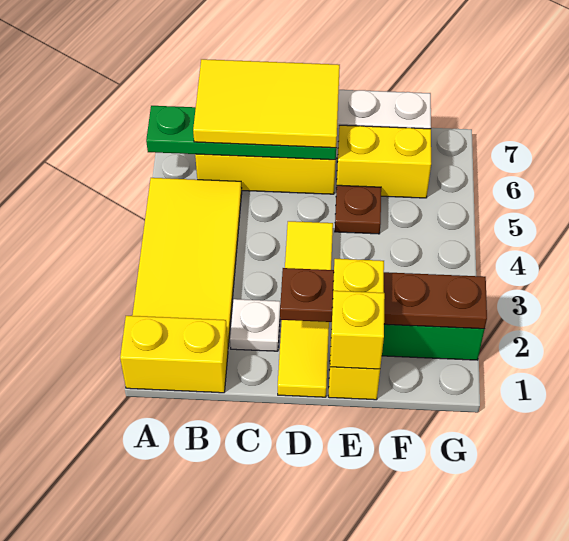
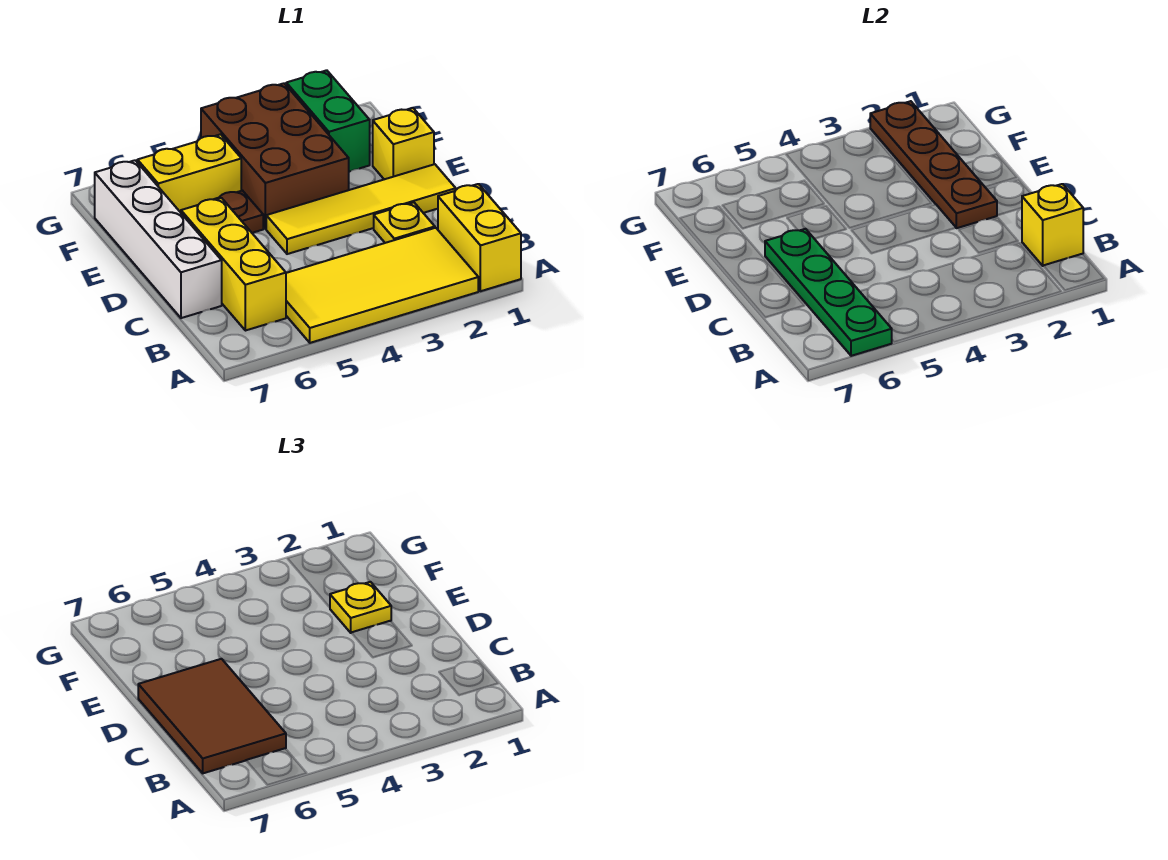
yellow tile B6:D7 level 3 -> brown tile B6:D7 level 3
white plate C2 level 1 -> yellow plate C2 level 1
yellow brick E1 level 2 -> yellow brick B1 level 2
none -> brown brick E3:G4 level 1
yellow brick E6:F6 level 1 -> yellow brick F5:F6 level 1

